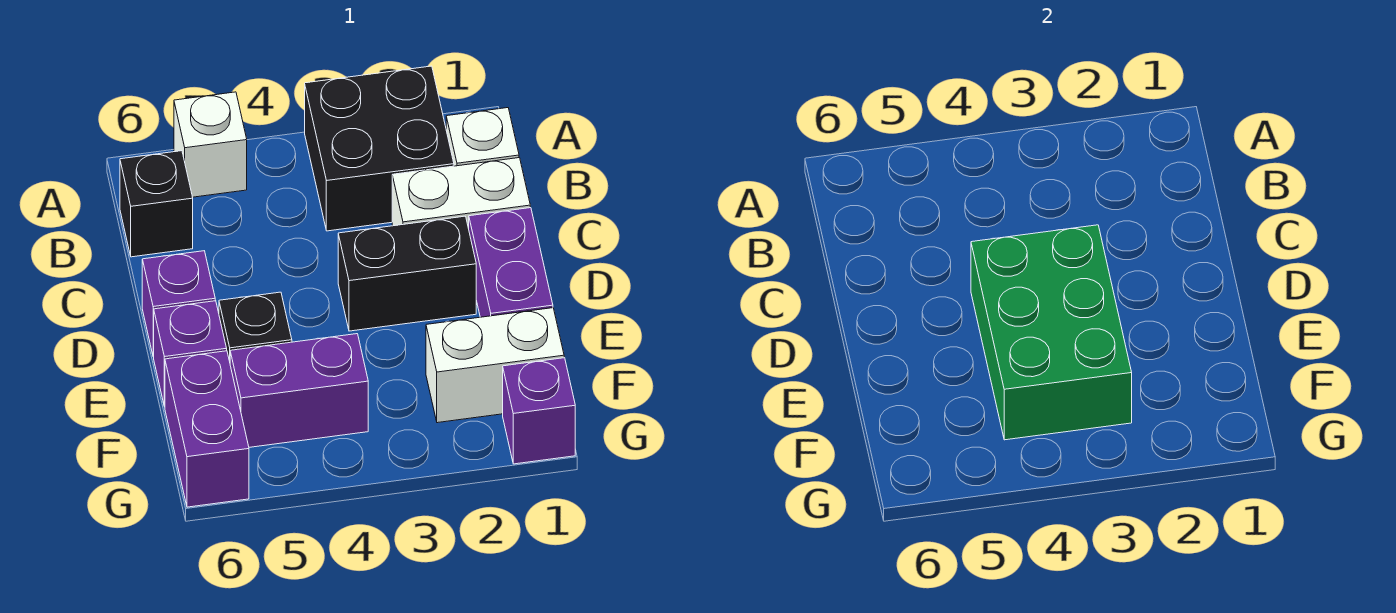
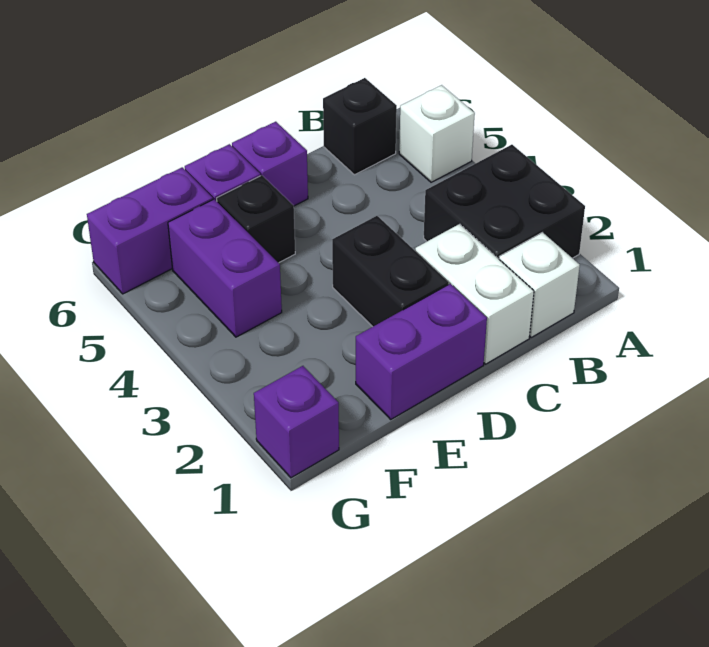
green brick D3:F4 level 2 -> none
white brick F1:F2 level 1 -> none

